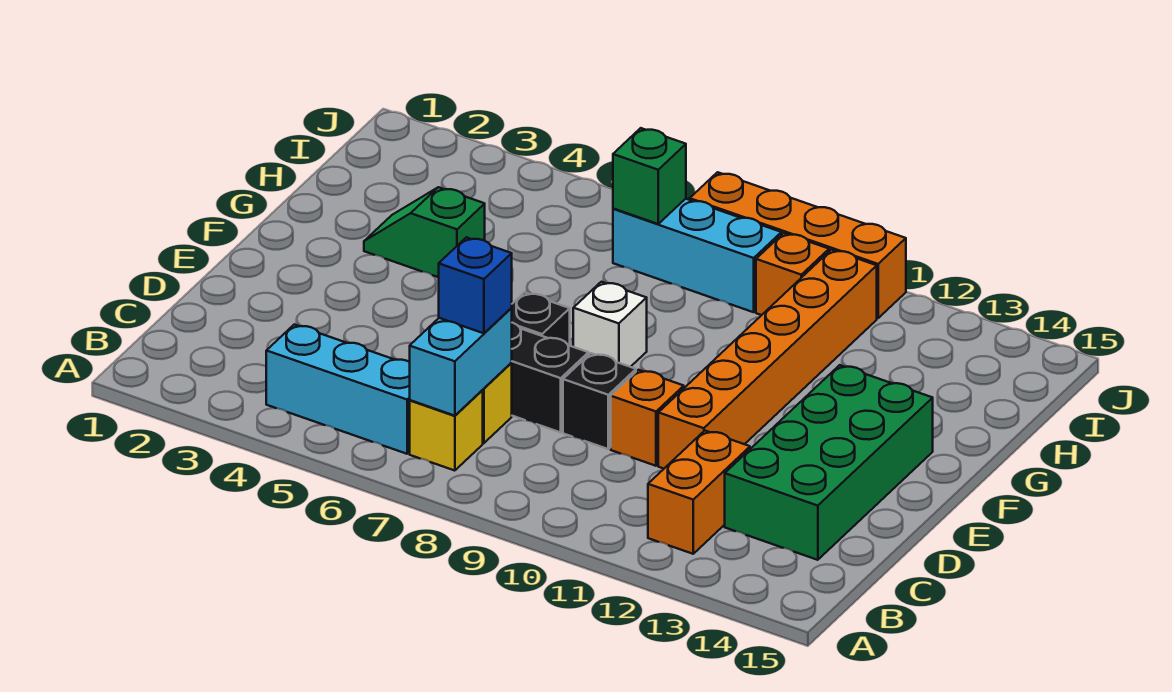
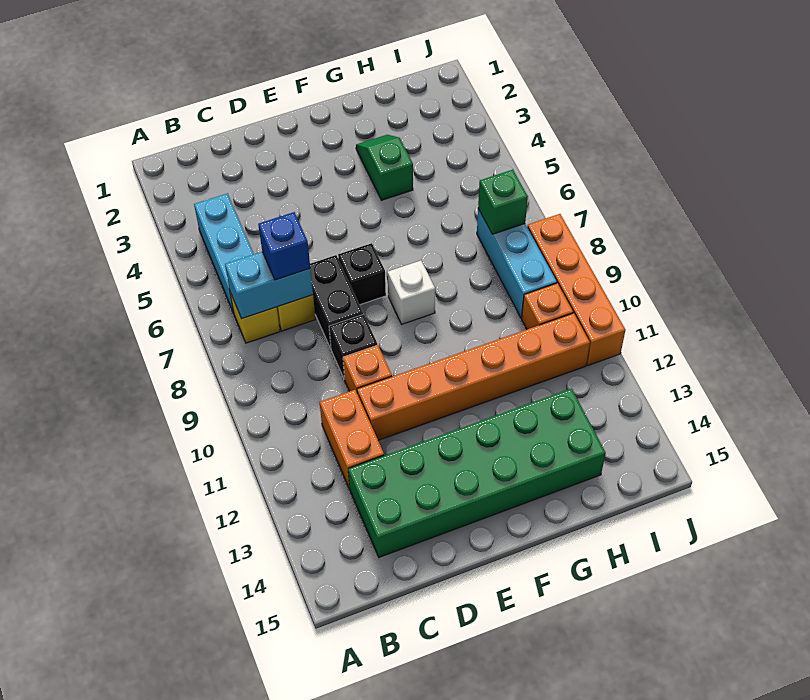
orange brick B12:C12 level 1 -> orange brick C11:C12 level 1
green brick C13:F14 level 1 -> green brick C13:H14 level 1

